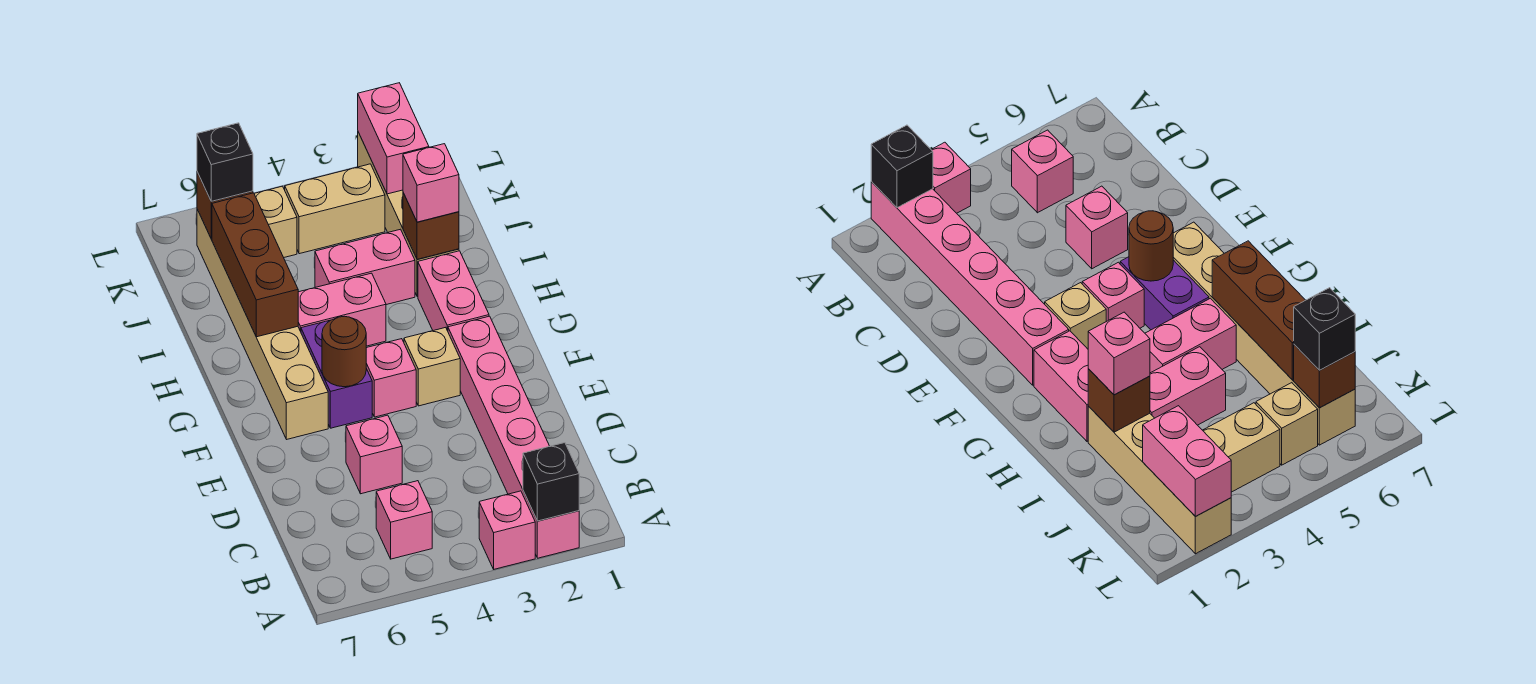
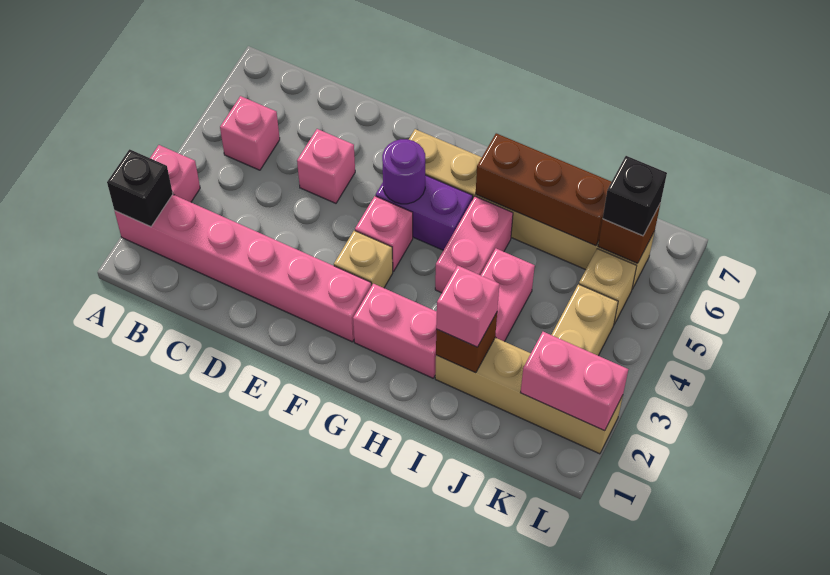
brown round brick F5 level 2 -> purple round brick F5 level 2

